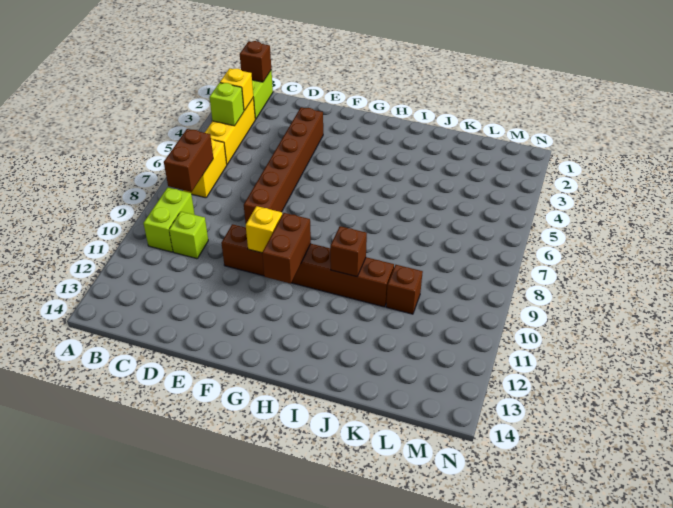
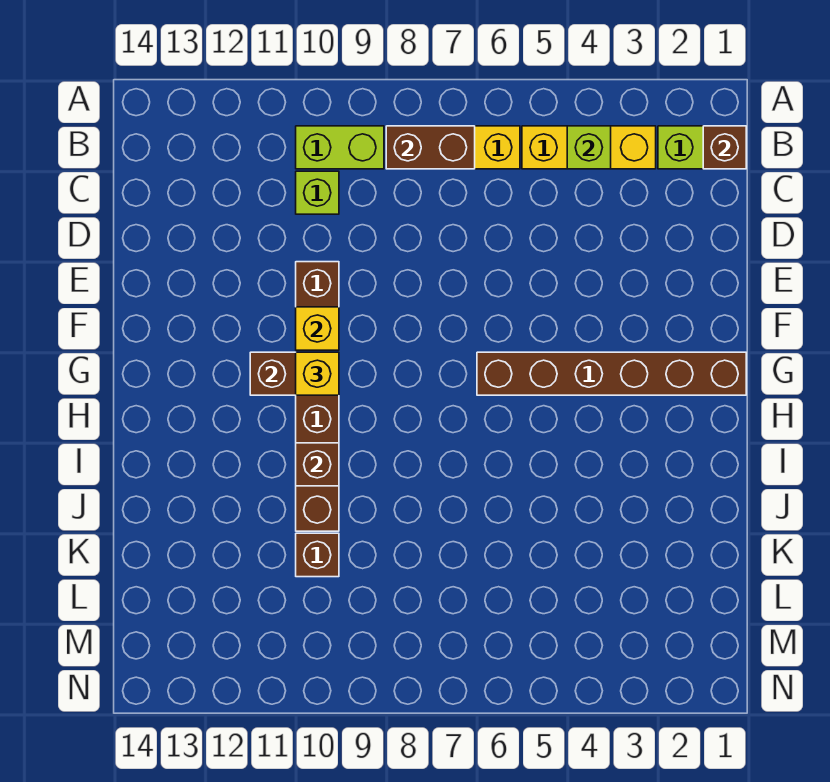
yellow brick B3 level 2 -> yellow brick G10 level 3
brown brick E3:E8 level 1 -> brown brick G1:G6 level 1

